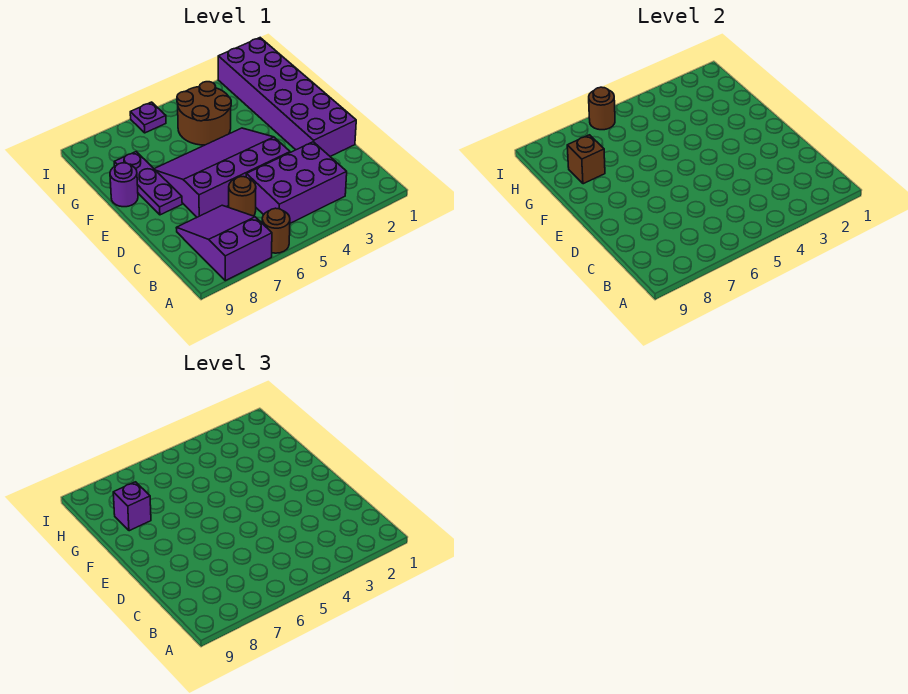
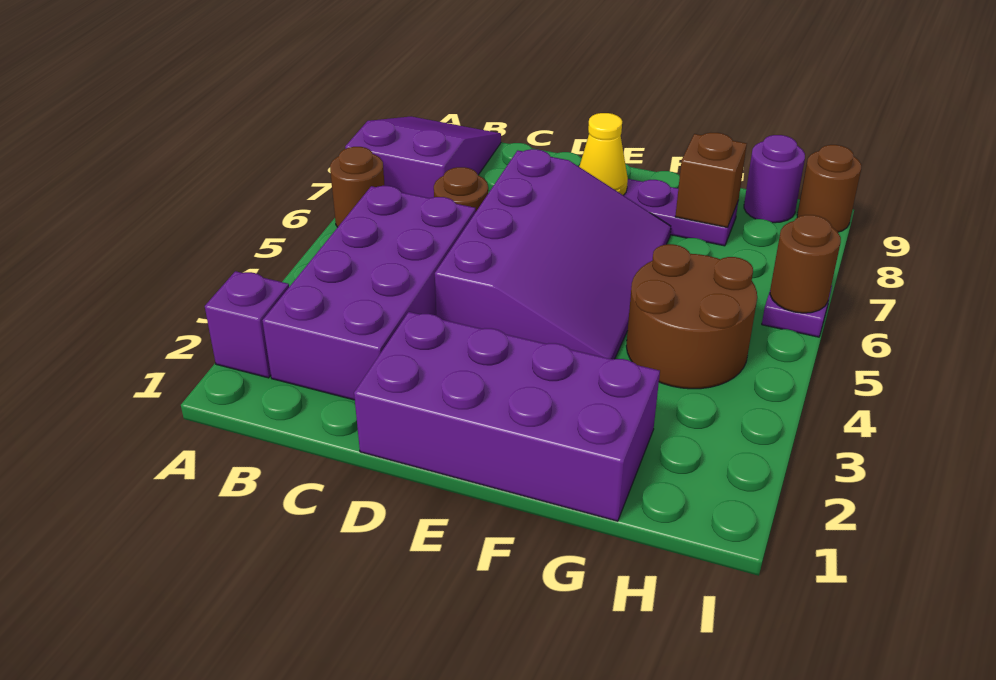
purple slope A7:C8 level 1 top A -> purple slope A7:B9 level 1 top 7
purple brick B3:C5 level 1 -> purple brick B2:C5 level 1
purple brick D1:I2 level 1 -> purple brick D1:G2 level 1
none -> yellow cone E8 level 2
purple round brick F9 level 1 -> purple round brick H9 level 1
purple brick G8 level 3 -> purple brick A2 level 1
none -> brown round brick I9 level 1

